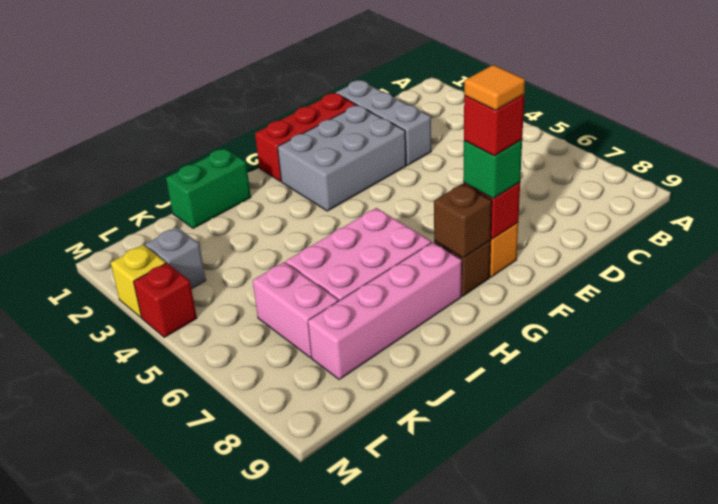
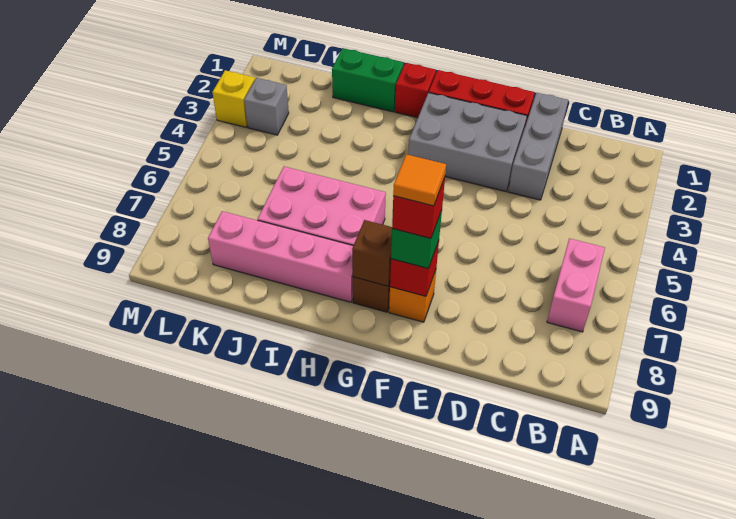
pink brick K6:K7 level 1 -> pink brick B6:B7 level 1
red brick M4 level 1 -> red brick H1 level 1

